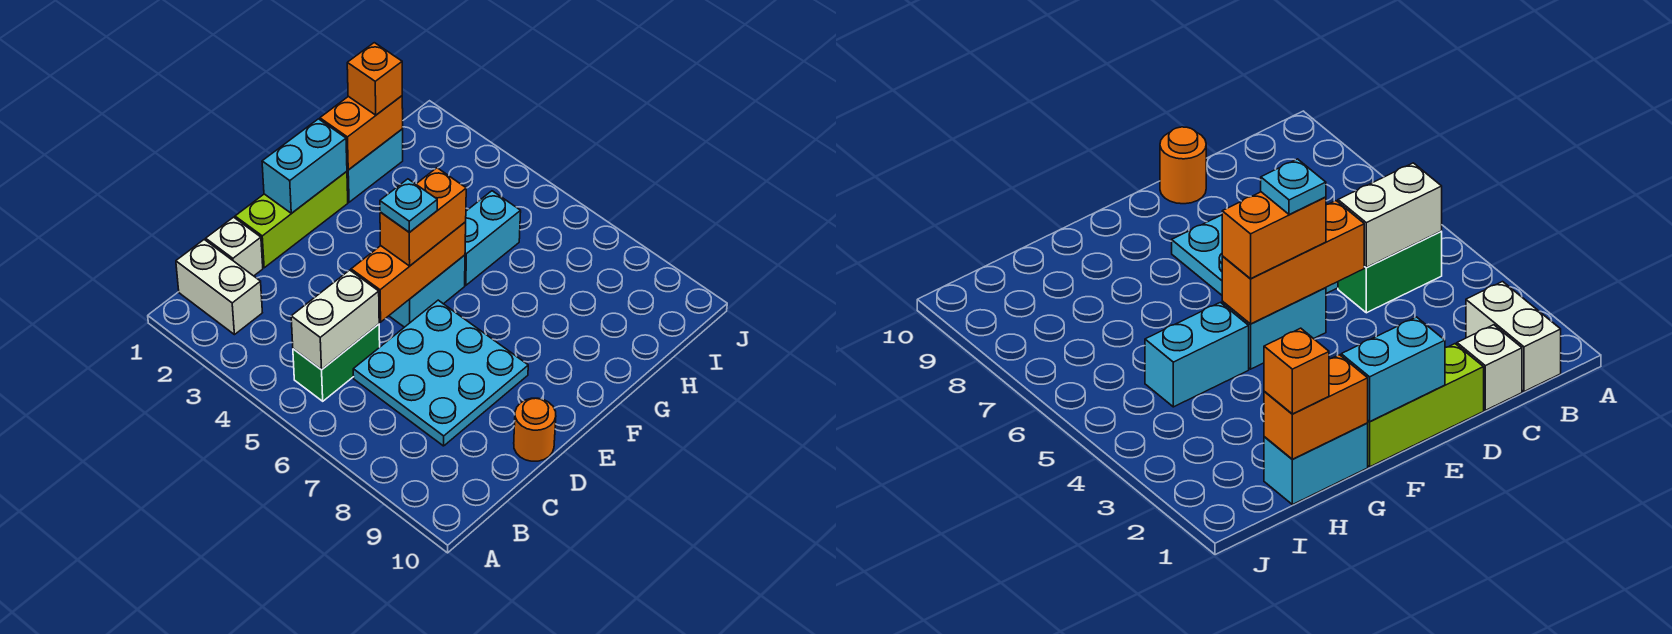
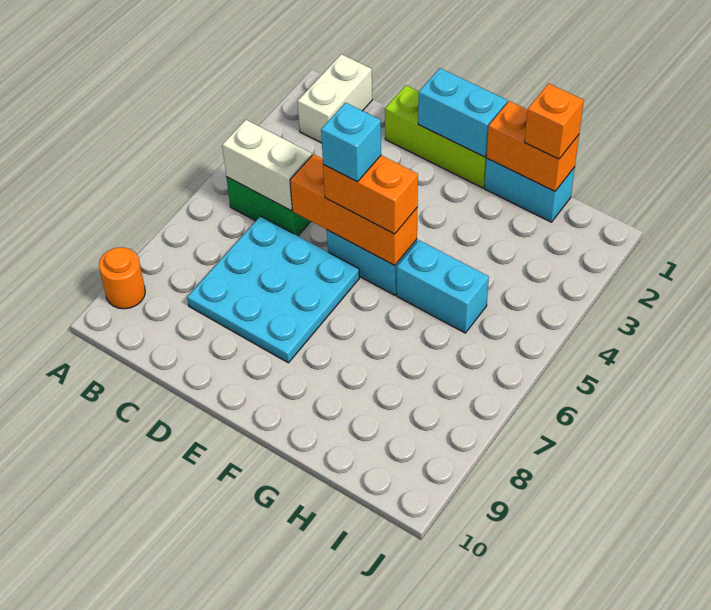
white brick C1 level 1 -> none
orange round brick D10 level 1 -> orange round brick A9 level 1
cyan plate E5 level 4 -> cyan brick E5 level 4

